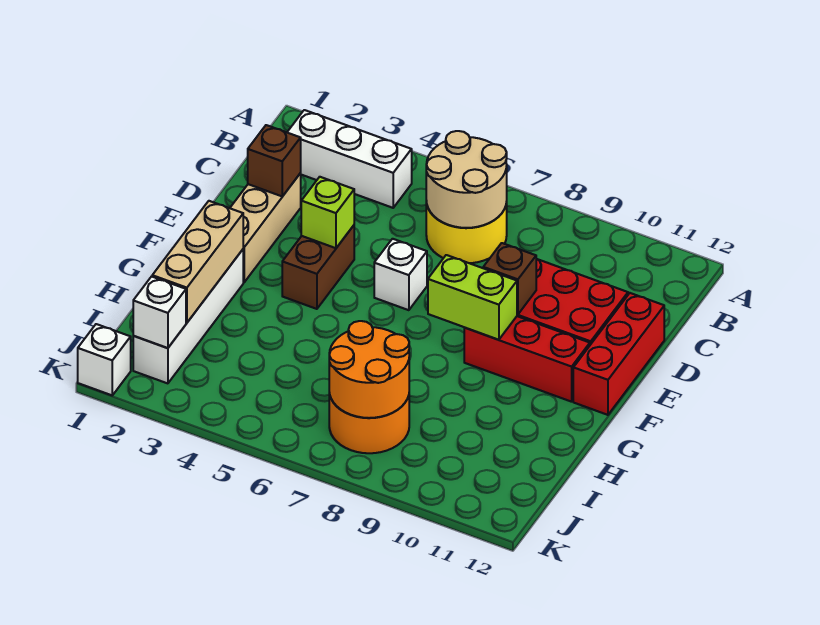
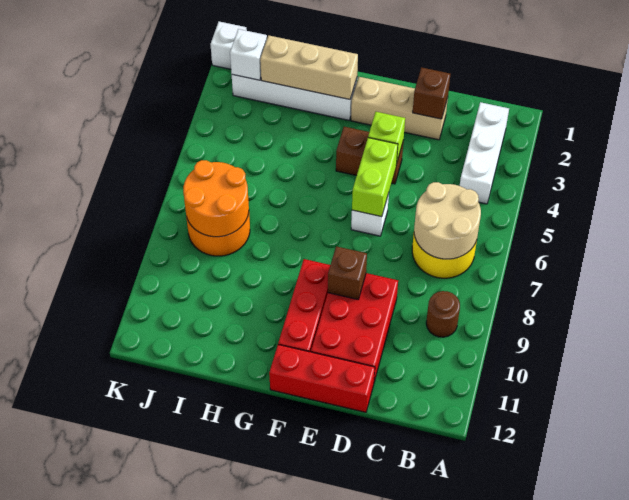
none -> brown round brick B9 level 1
lime brick F8:F9 level 2 -> lime brick E5:E6 level 2

